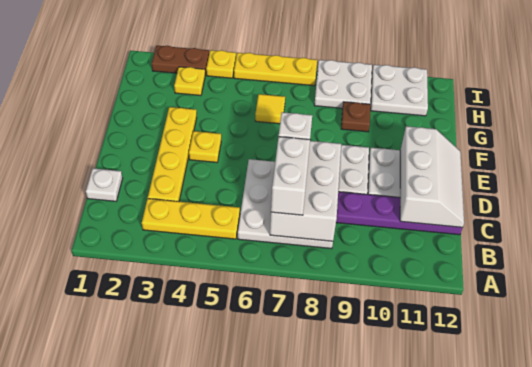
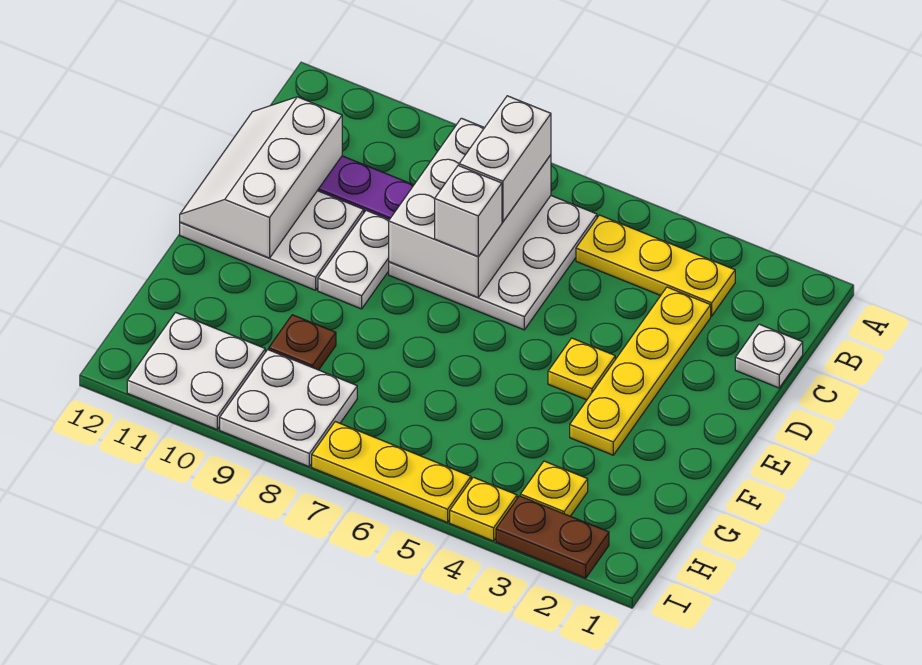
yellow tile G6 level 1 -> none

